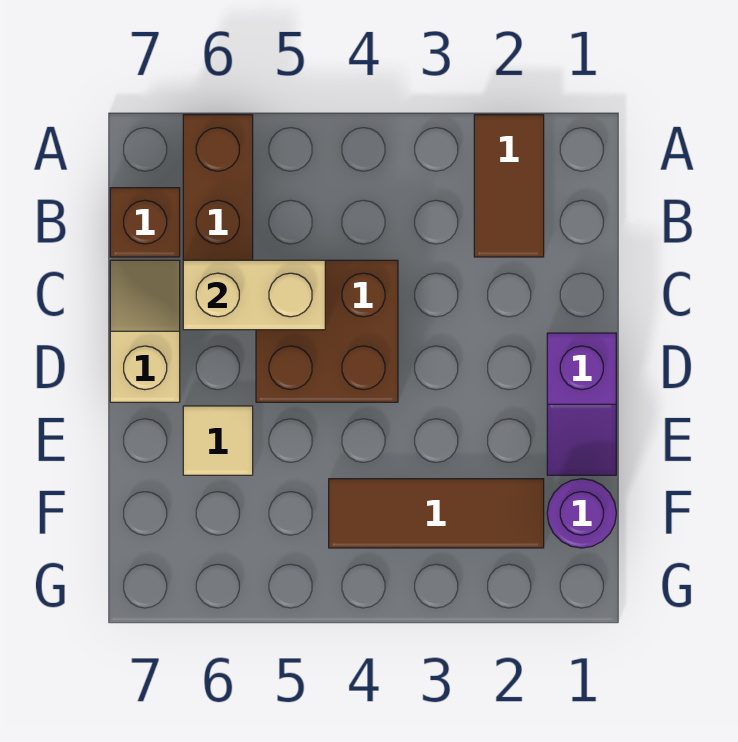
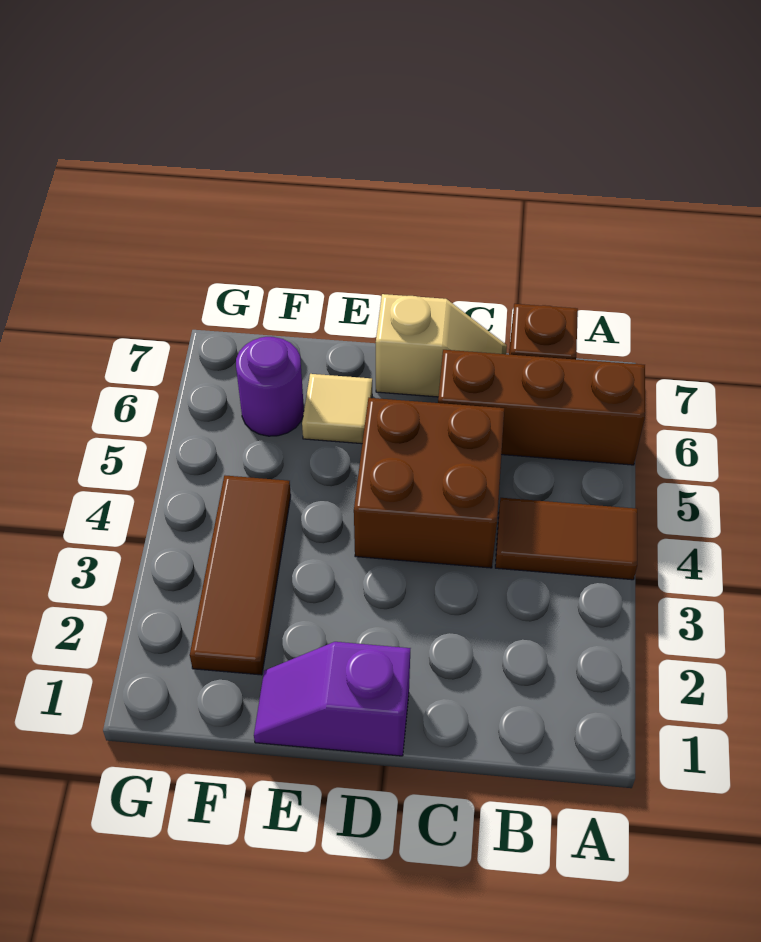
brown tile A2:B2 level 1 -> brown tile A4:B4 level 1
tan brick C5:C6 level 2 -> none
purple round brick F1 level 1 -> purple round brick F6 level 1

